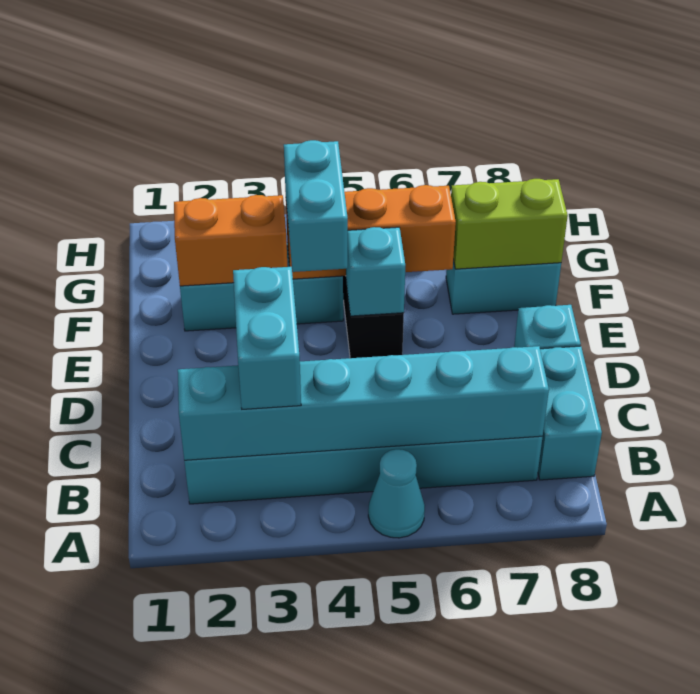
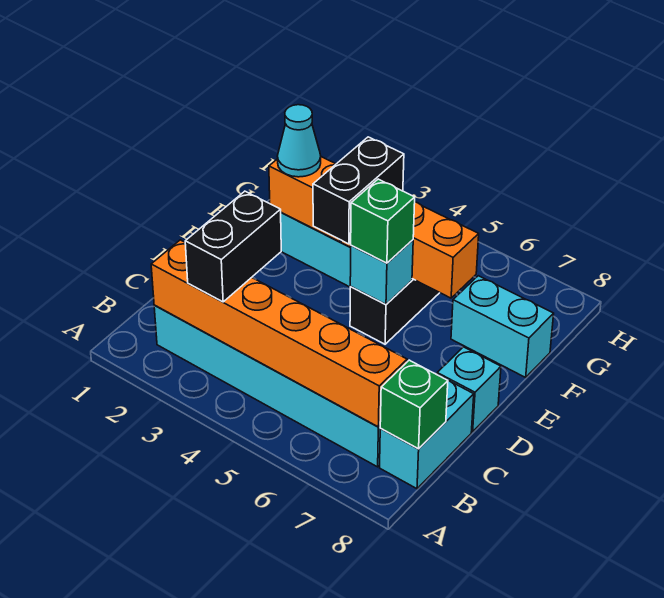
cyan cone A5 level 1 -> cyan cone F2 level 3
cyan brick B2:B7 level 2 -> orange brick B2:B7 level 2
cyan brick B3:C3 level 3 -> black brick B3:C3 level 3
none -> green brick B8 level 2
cyan brick E4:F4 level 3 -> black brick E4:F4 level 3
none -> green brick E5 level 3
lime brick F7:F8 level 2 -> none

